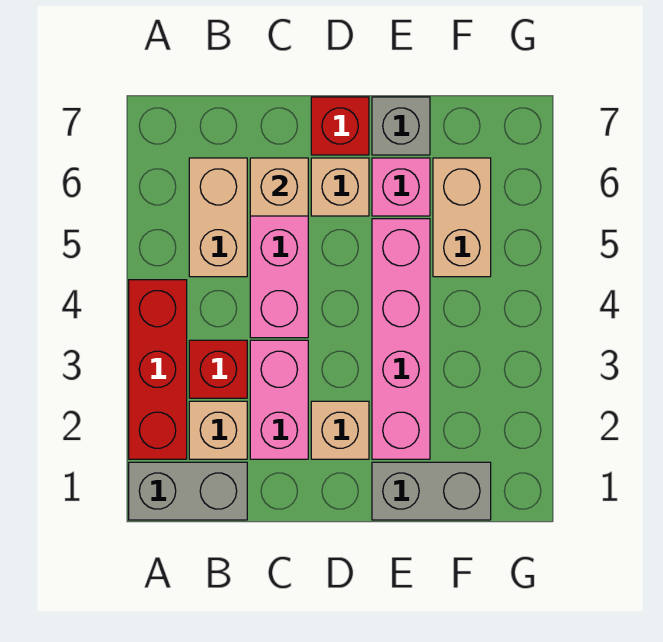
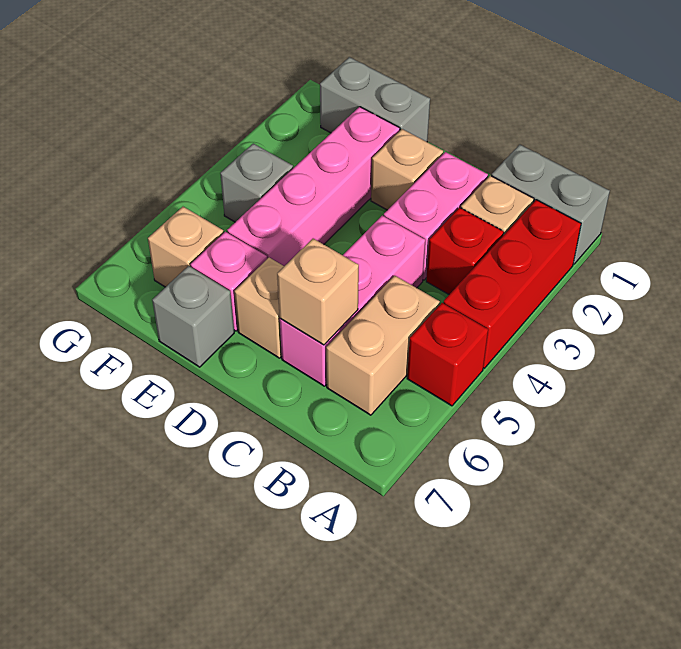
red brick D7 level 1 -> red brick A5 level 1
none -> grey brick F4 level 1
tan brick F5:F6 level 1 -> tan brick F6 level 1

